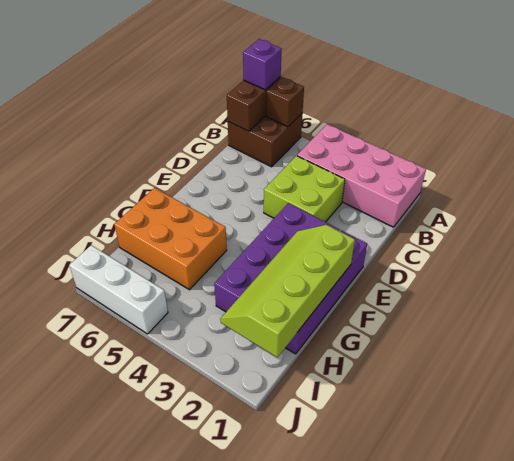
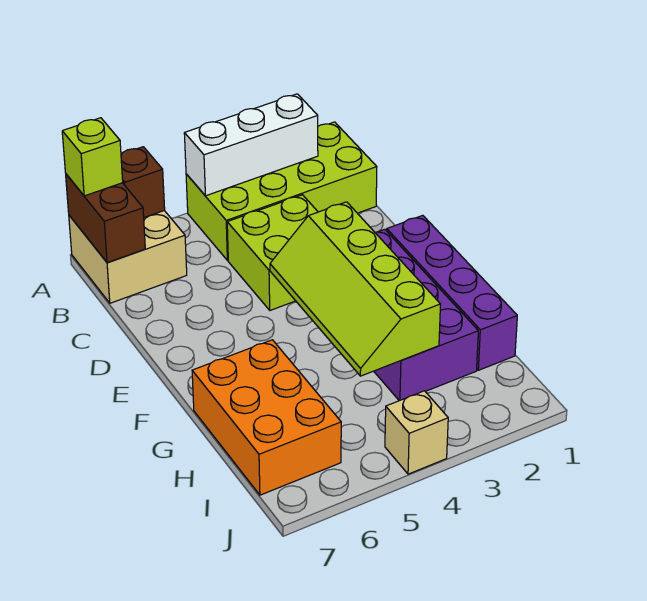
pink brick A1:B4 level 1 -> lime brick A1:B4 level 1
brown brick A6:B7 level 1 -> tan brick A6:B7 level 1
purple brick A7 level 3 -> lime brick A7 level 3
lime slope F1:I2 level 2 top 1 -> lime slope E3:H4 level 2 top 3
orange brick G5:H7 level 1 -> orange brick G6:I7 level 1
none -> tan brick J4 level 1
white brick J5:J7 level 1 -> white brick A2:A4 level 2

